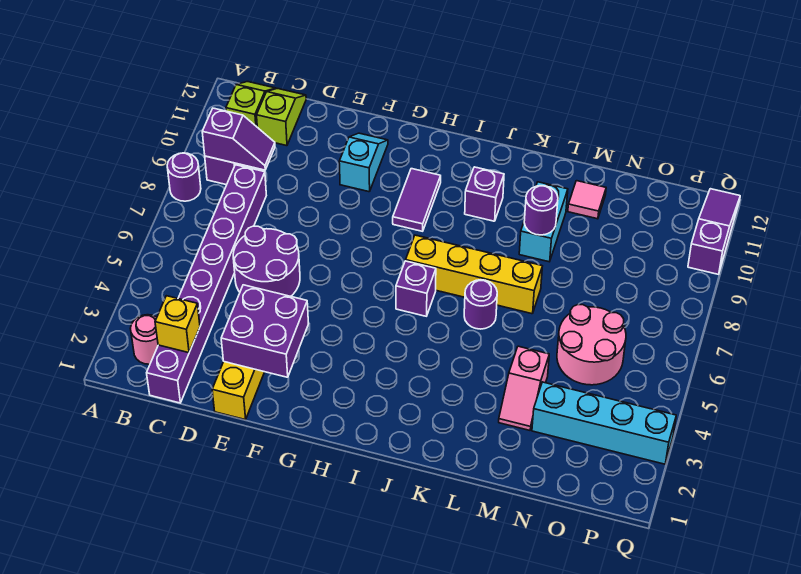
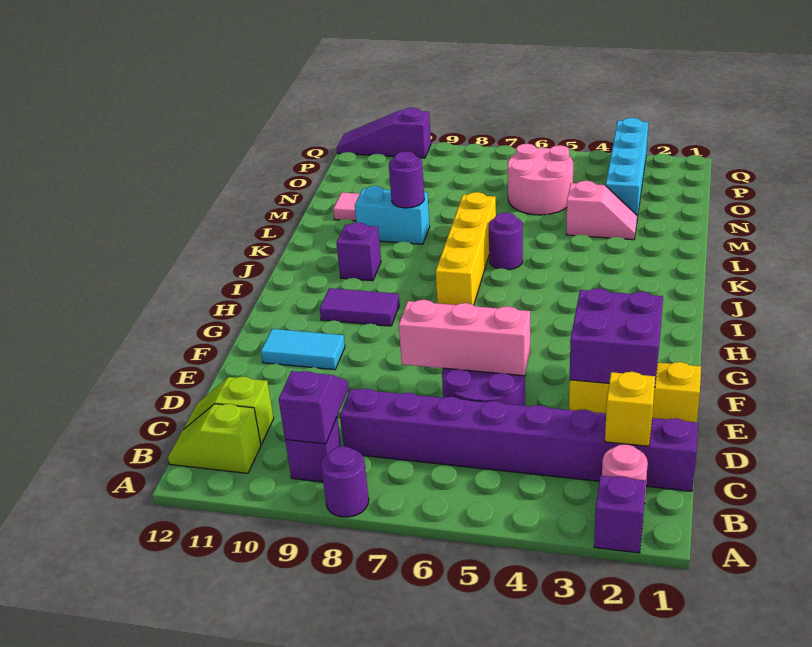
none -> pink brick E5:E7 level 2
cyan slope F10:F11 level 1 top 10 -> cyan tile F10:F11 level 1
purple brick I6 level 1 -> purple brick A2 level 1

